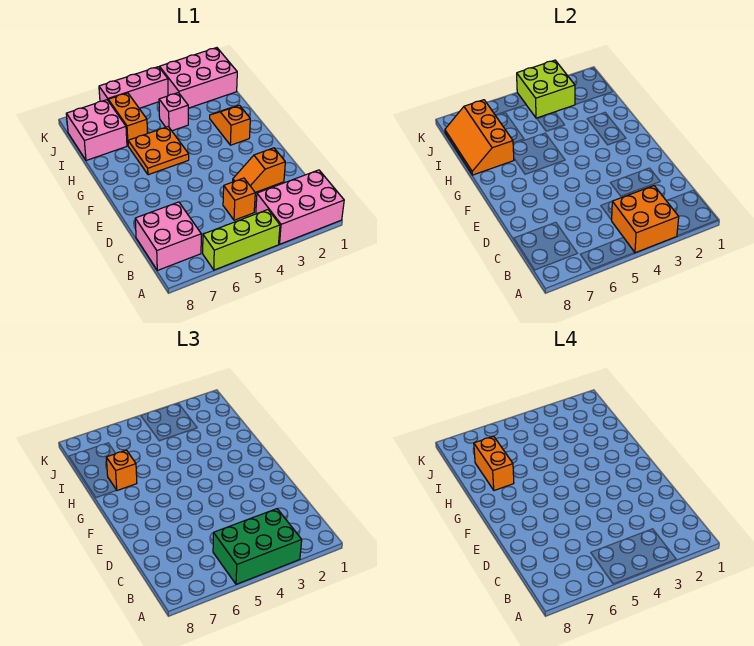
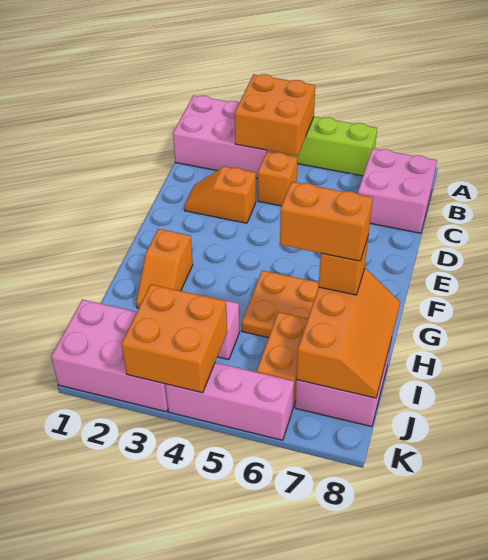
green brick A3:B5 level 3 -> none
orange slope D2:D3 level 1 top 2 -> orange slope D2:D3 level 1 top 3
orange brick H7:I7 level 4 -> orange brick H6:H7 level 4
lime brick J3:K4 level 2 -> orange brick J3:K4 level 2

